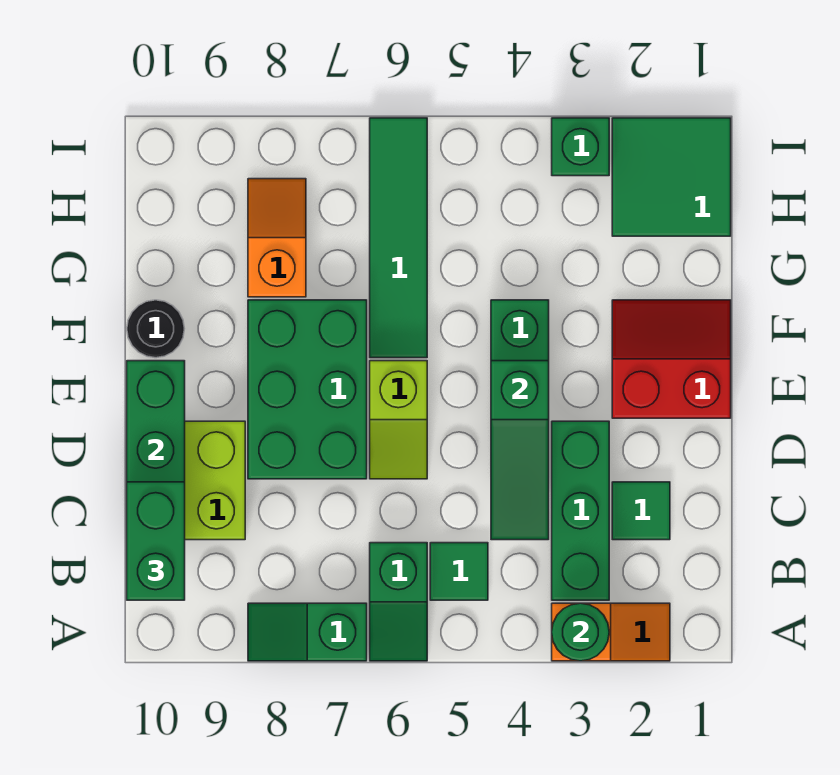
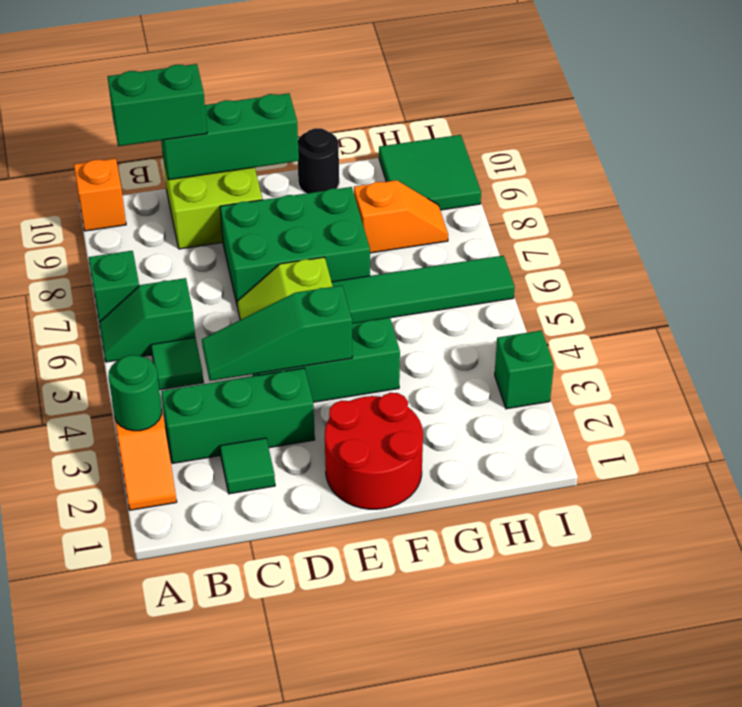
none -> orange brick A10 level 1
red slope E1:F2 level 1 top E -> red round brick E1:F2 level 1
green tile H1:I2 level 1 -> green tile H9:I10 level 1

